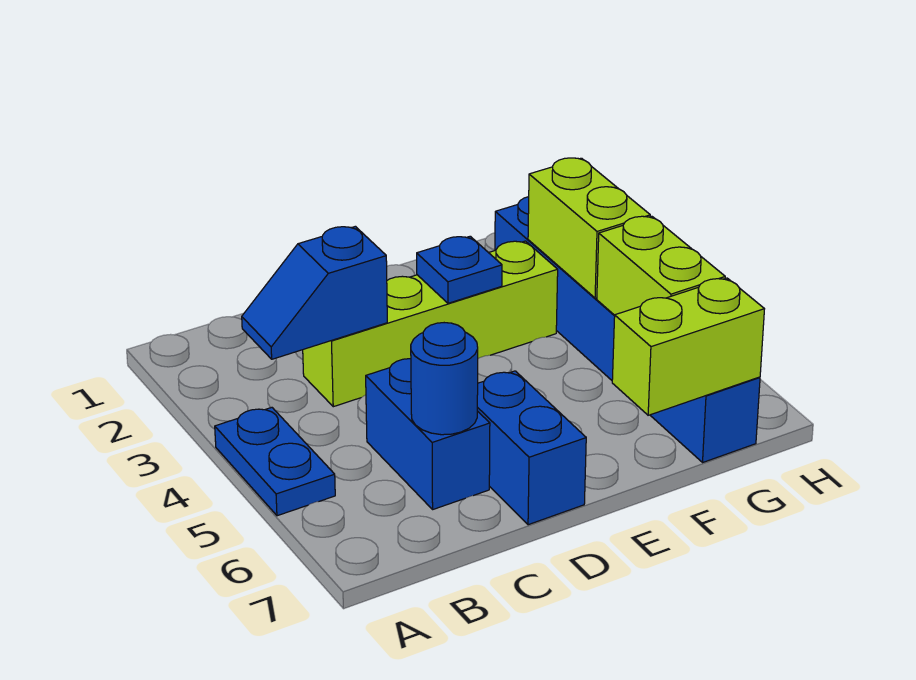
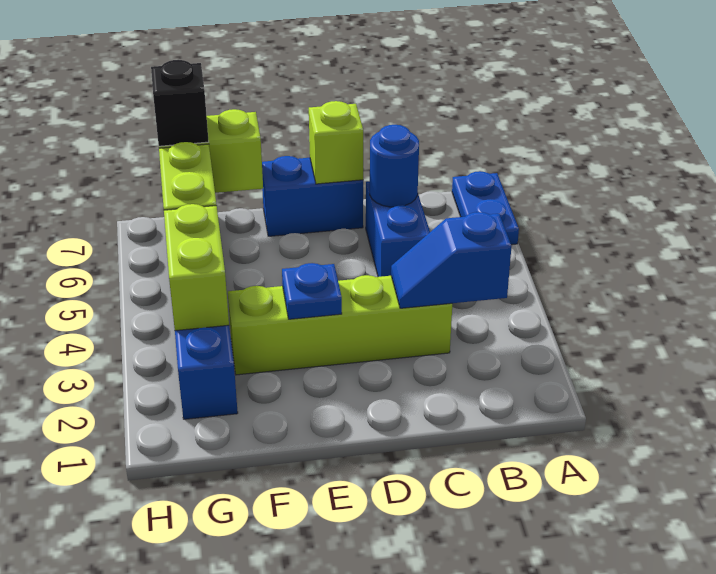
blue plate A4:A5 level 1 -> blue plate A6:A7 level 1
blue slope B3:C3 level 2 top C -> blue slope B3:C3 level 2 top B
blue brick D6:D7 level 1 -> blue brick D7:E7 level 1
none -> lime brick D7 level 2
none -> black brick G7 level 3

